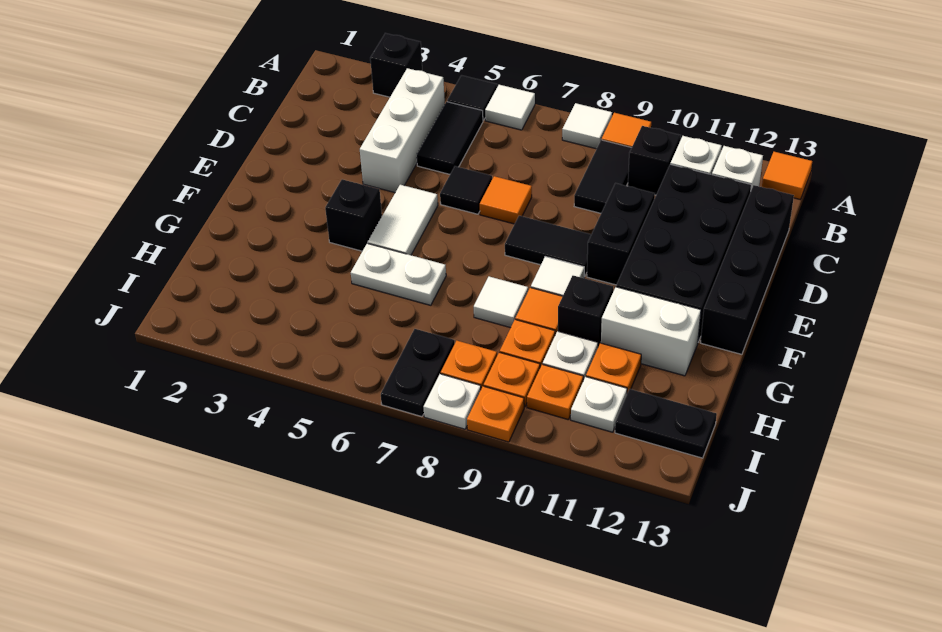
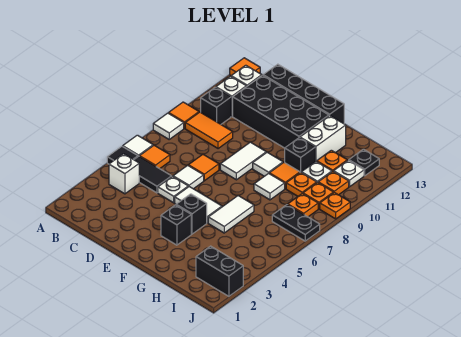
black brick A3 level 1 -> black brick F3 level 1
white brick B4:D4 level 1 -> white brick B4 level 1
none -> orange tile B6 level 1
black tile B9:C9 level 1 -> orange tile B9:C9 level 1
black tile D6 level 1 -> white tile D6 level 1
black brick D10:E10 level 1 -> black brick I2:J2 level 1
black tile E8:E9 level 1 -> white tile E8:E9 level 1
white plate G5:G6 level 1 -> white tile G5:G6 level 1
black plate I12:I13 level 1 -> black plate I12 level 1
white plate J8 level 1 -> white plate D5 level 1

